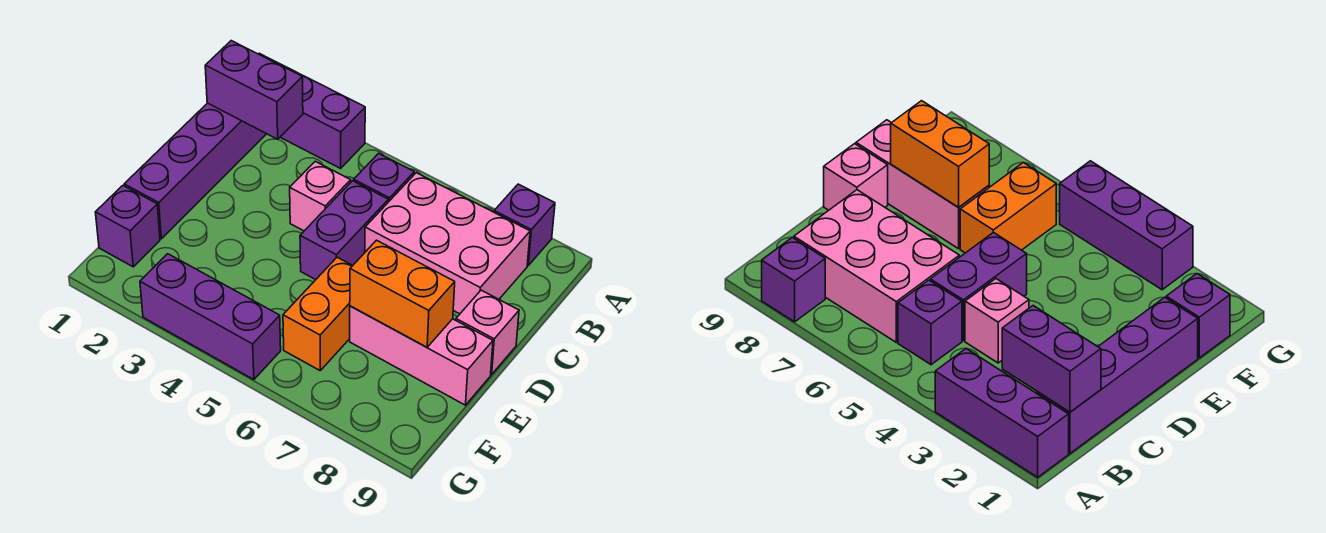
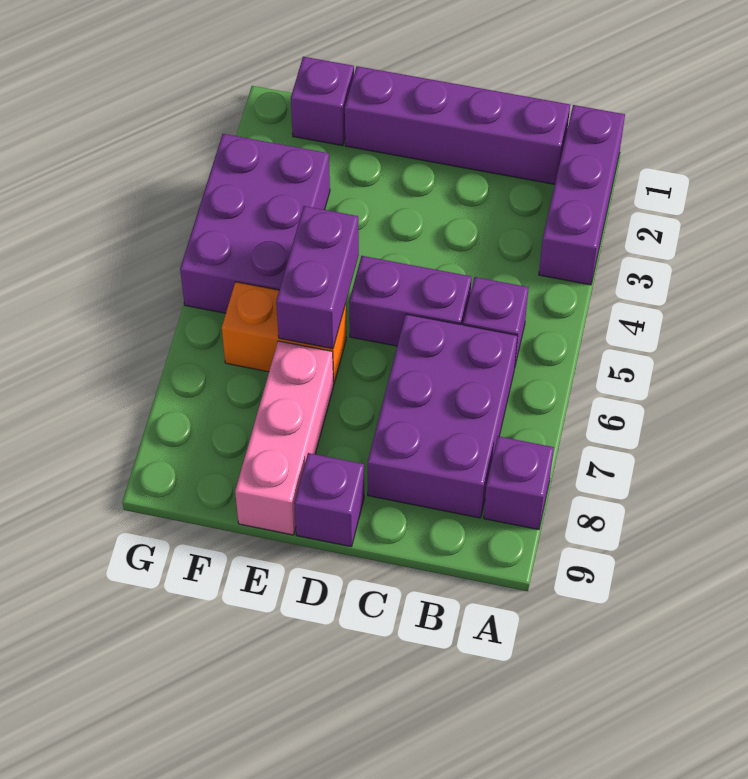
purple brick B1:B2 level 2 -> purple brick E5:E6 level 2
pink brick B6:C8 level 1 -> purple brick B6:C8 level 1
pink brick C4 level 1 -> none
pink brick D9 level 1 -> purple brick D9 level 1
orange brick E7:E8 level 2 -> none
purple brick G3:G5 level 1 -> purple brick F3:G5 level 1

